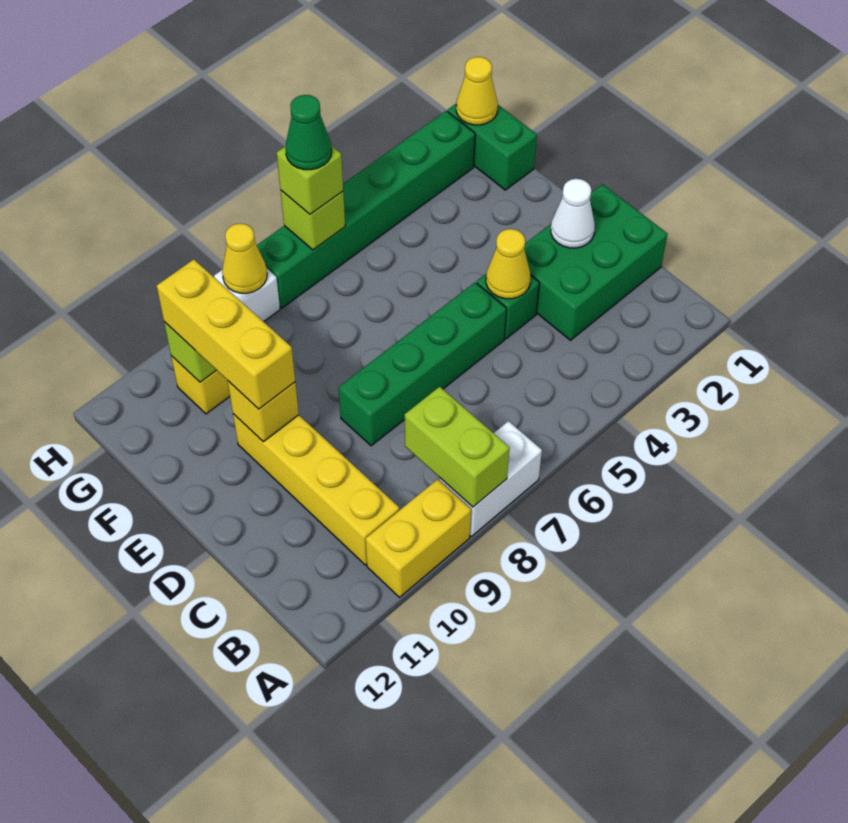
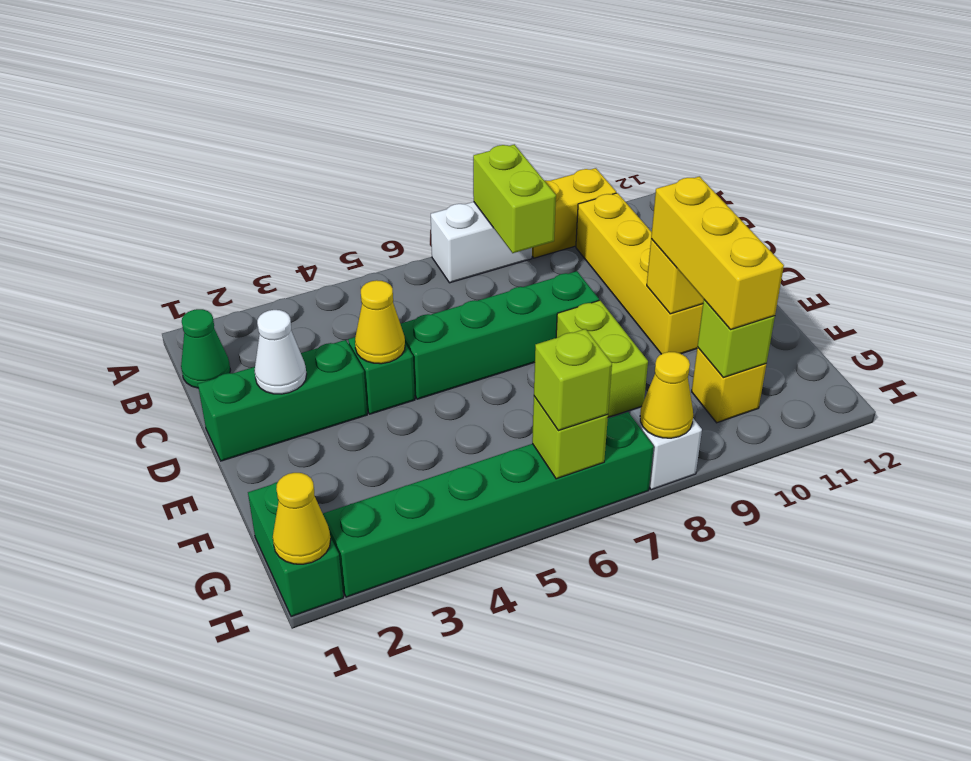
green brick C1:D3 level 1 -> green brick D1:D3 level 1
none -> lime brick E8:F8 level 1
green cone H6 level 4 -> green cone B1 level 1

